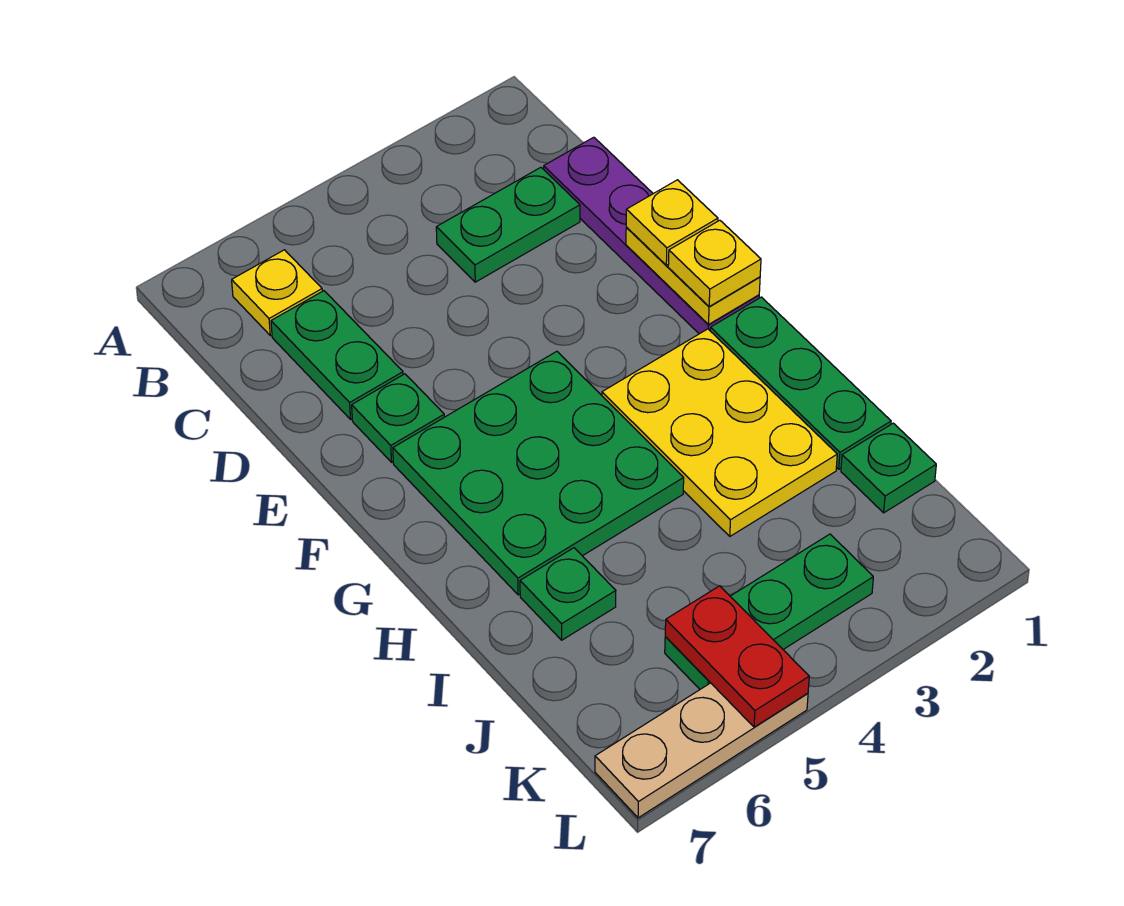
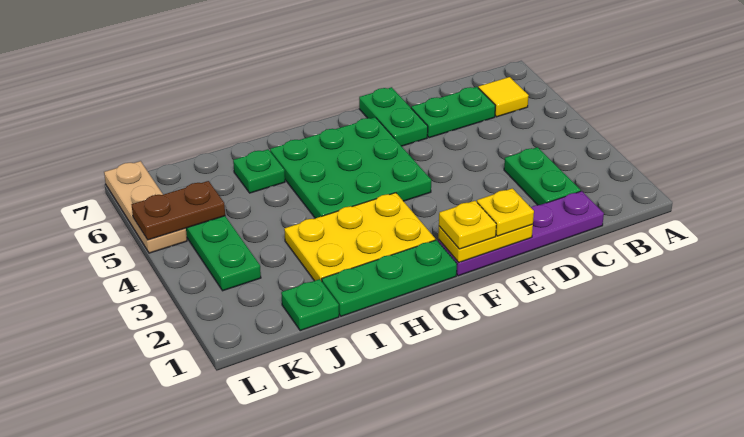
yellow plate B6 level 1 -> yellow tile B6 level 1
green plate E6 level 1 -> green plate E6:E7 level 1
red plate K5:L5 level 2 -> brown plate K5:L5 level 2

